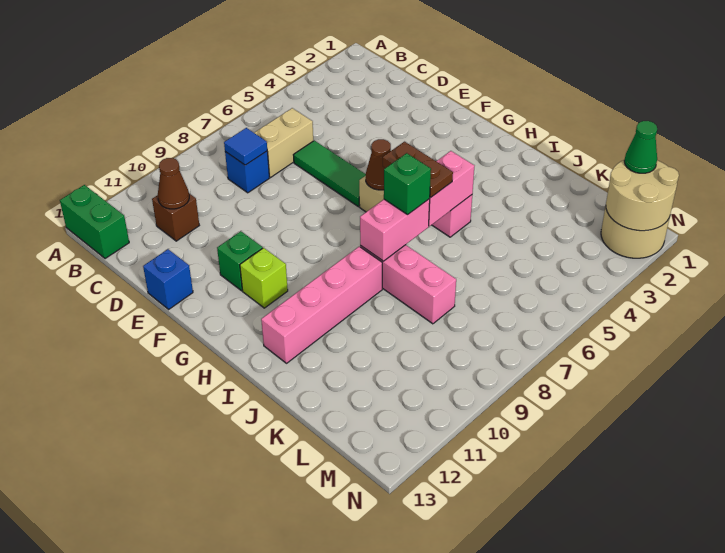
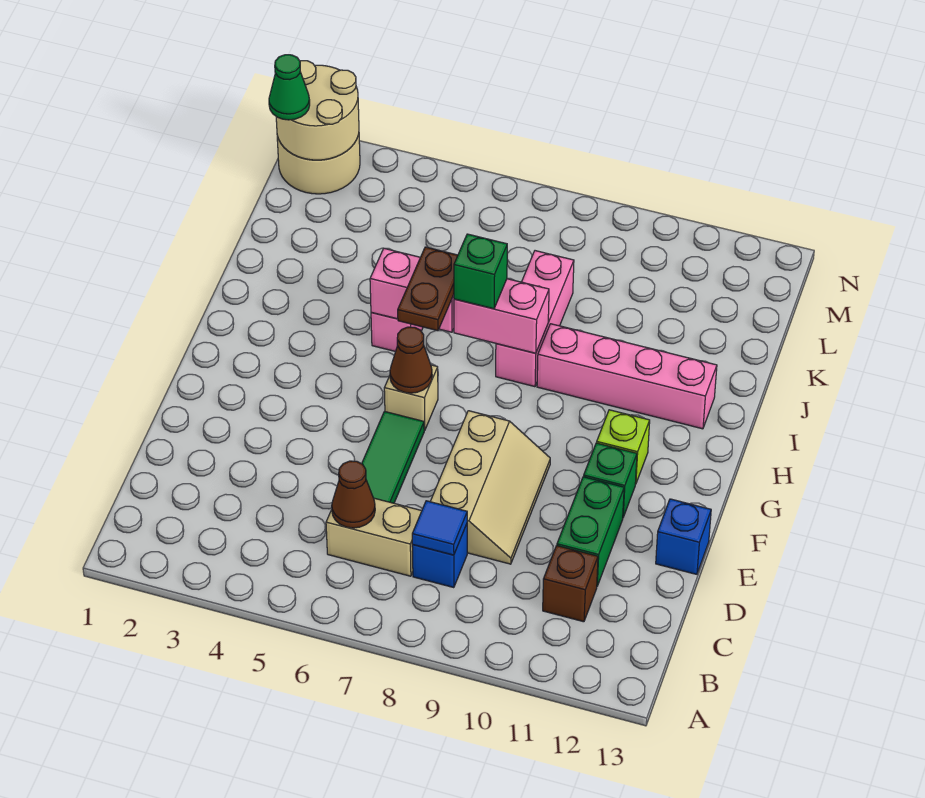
green brick A13:B13 level 1 -> green brick D11:E11 level 1
brown cone C11 level 2 -> brown cone C6 level 2
none -> tan slope D8:F9 level 1 top 8

